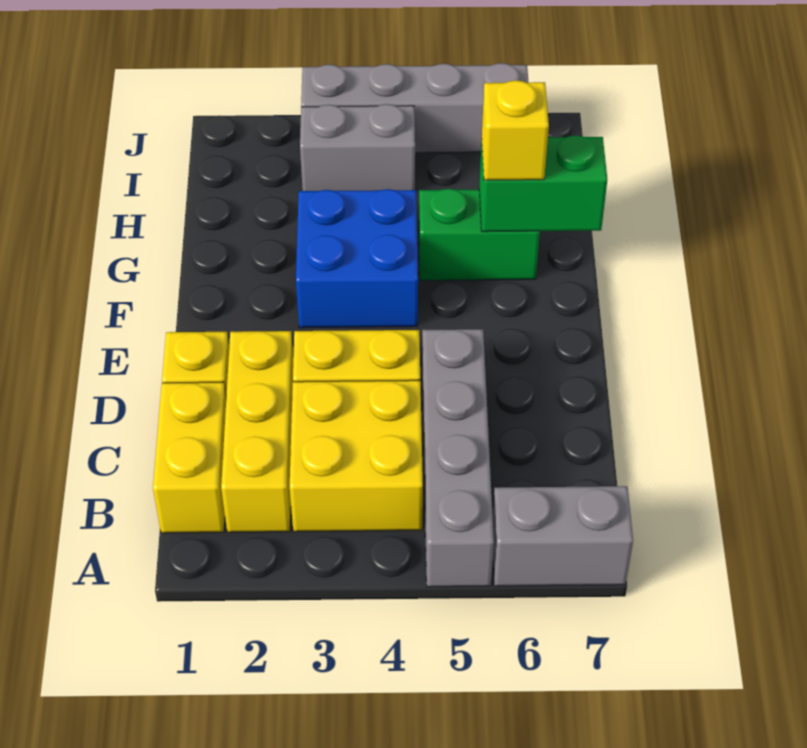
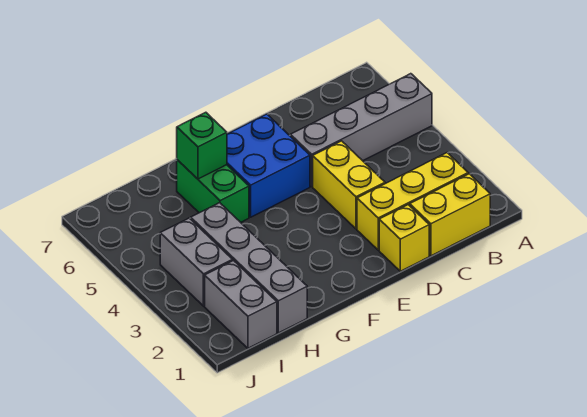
grey brick A6:A7 level 1 -> grey brick I1:I2 level 1
yellow brick B3:C4 level 1 -> none
blue brick F3:G4 level 1 -> blue brick E5:F6 level 1
green brick G6:G7 level 2 -> green brick G6 level 2
yellow brick G6 level 3 -> none
grey brick J3:J6 level 1 -> grey brick H1:H4 level 1

